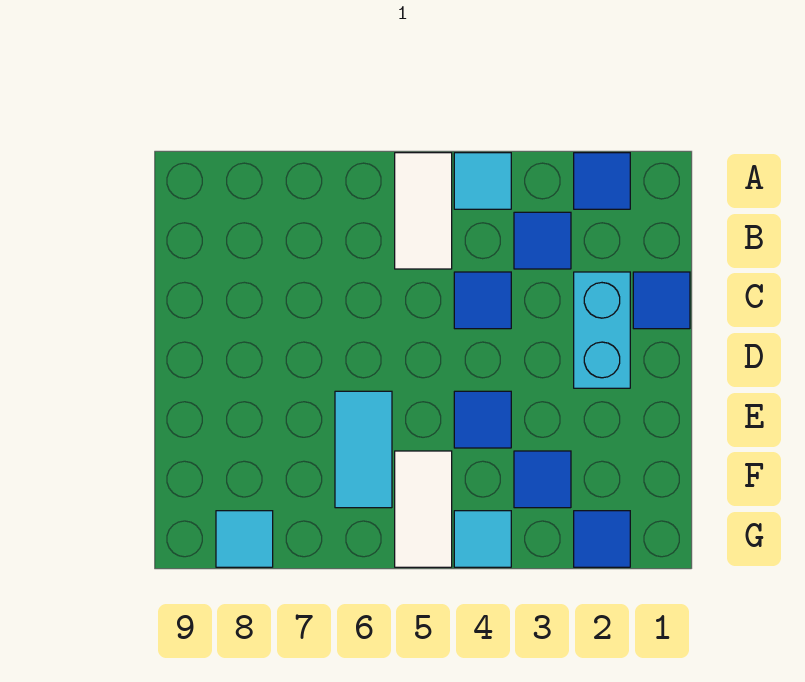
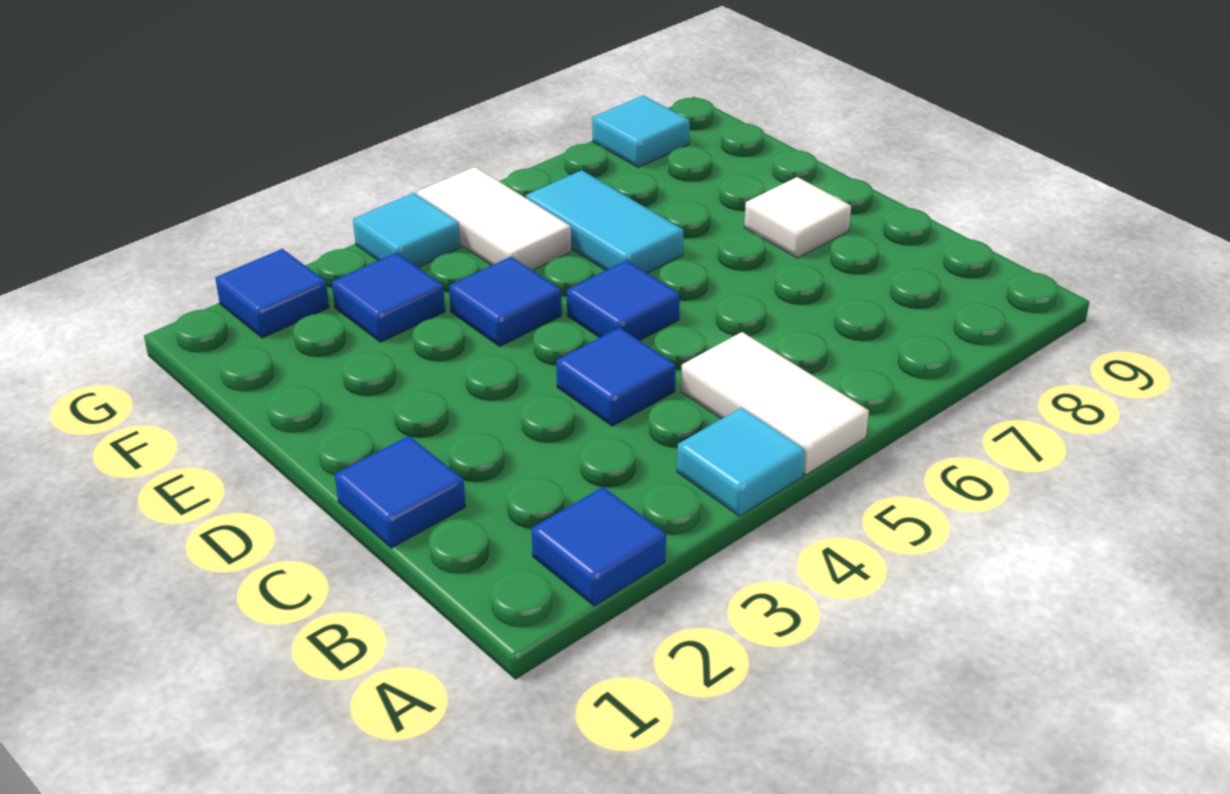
blue tile B3 level 1 -> blue tile D5 level 1
cyan brick C2:D2 level 1 -> none
none -> white tile D8 level 1

